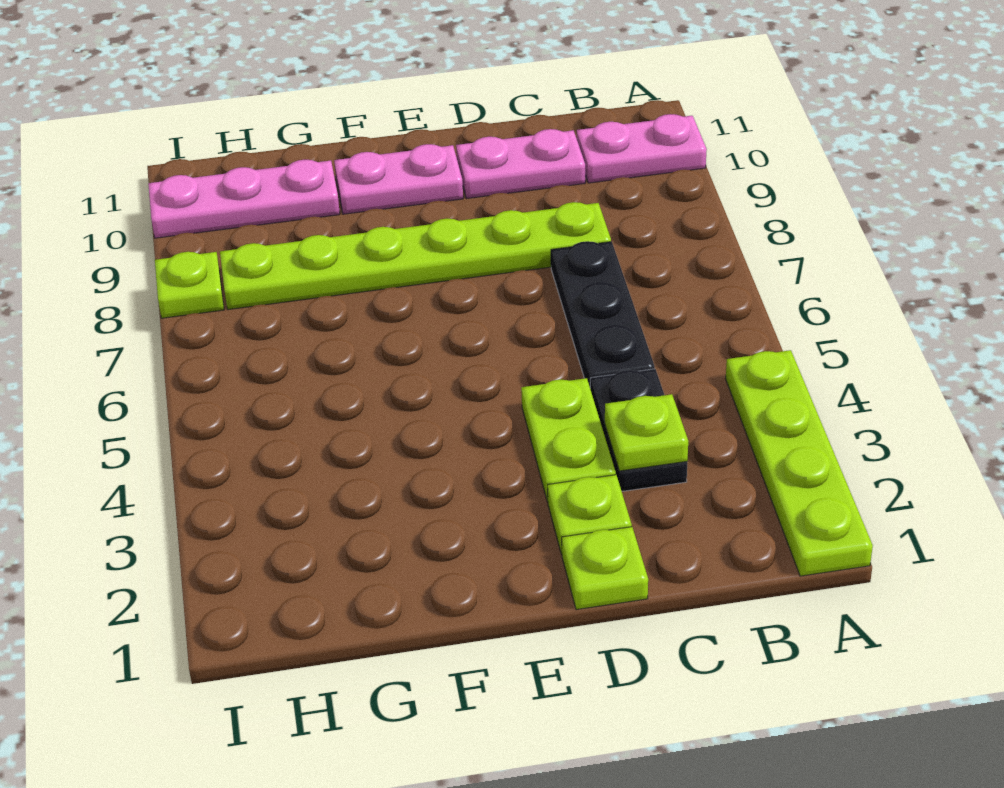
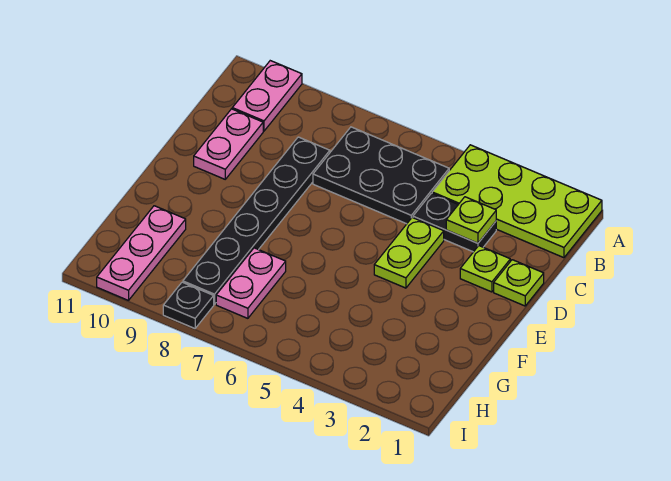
lime plate A1:A4 level 1 -> lime plate A1:B4 level 1
black plate C5:C7 level 1 -> black plate B5:C7 level 1
lime plate C8:H8 level 1 -> black plate C8:H8 level 1
lime plate D3:D4 level 1 -> lime plate D4:E4 level 1
pink plate E10:F10 level 1 -> pink plate G7:H7 level 1
lime plate I8 level 1 -> black plate I8 level 1

